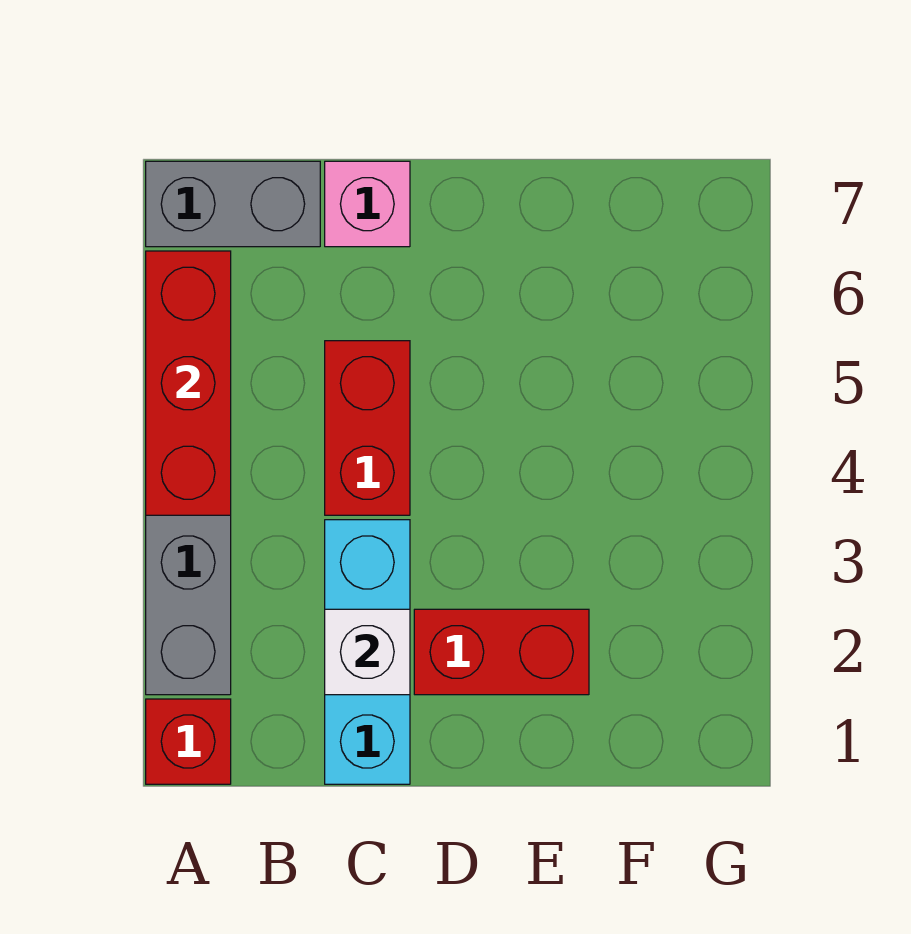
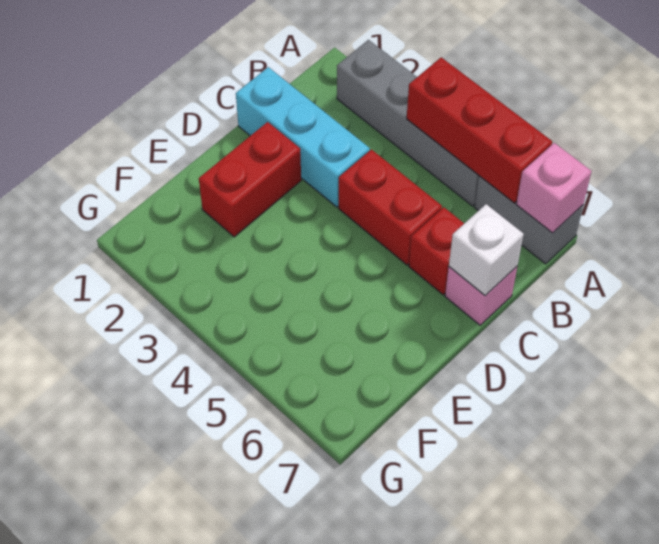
red brick A1 level 1 -> red brick C6 level 1
grey brick A7:B7 level 1 -> grey brick A6:A7 level 1
none -> pink brick A7 level 2
white brick C2 level 2 -> white brick C7 level 2

